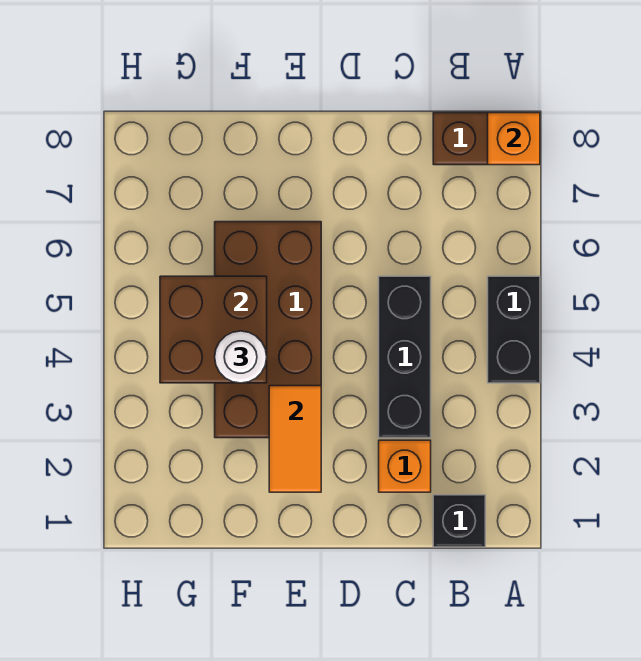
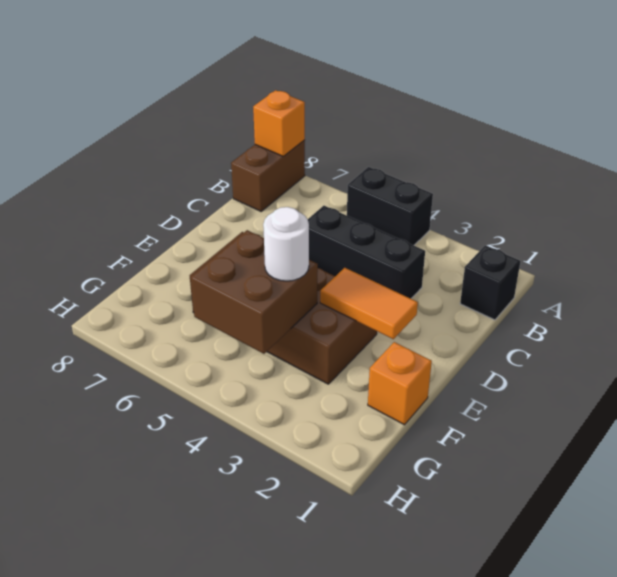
orange brick C2 level 1 -> orange brick F1 level 1

